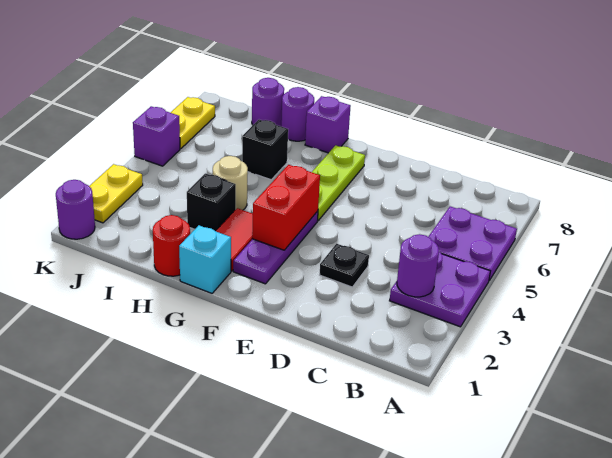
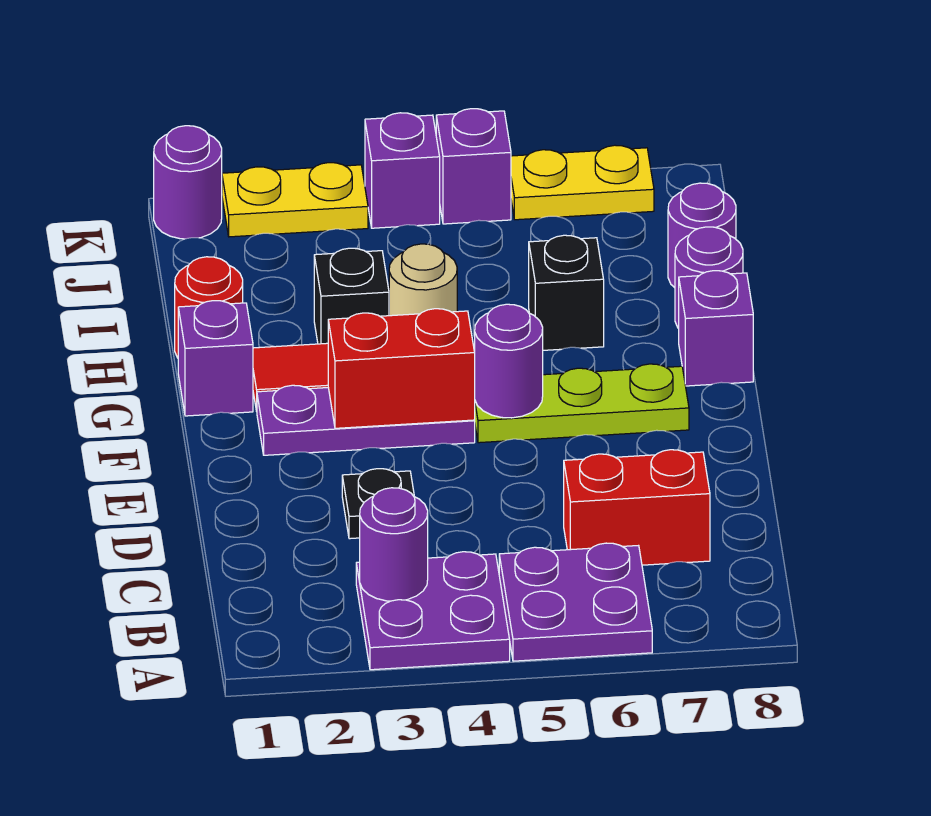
none -> red brick C6:C7 level 1
none -> purple round brick F5 level 2
cyan brick G1 level 1 -> purple brick G1 level 1
none -> purple brick K4 level 1

